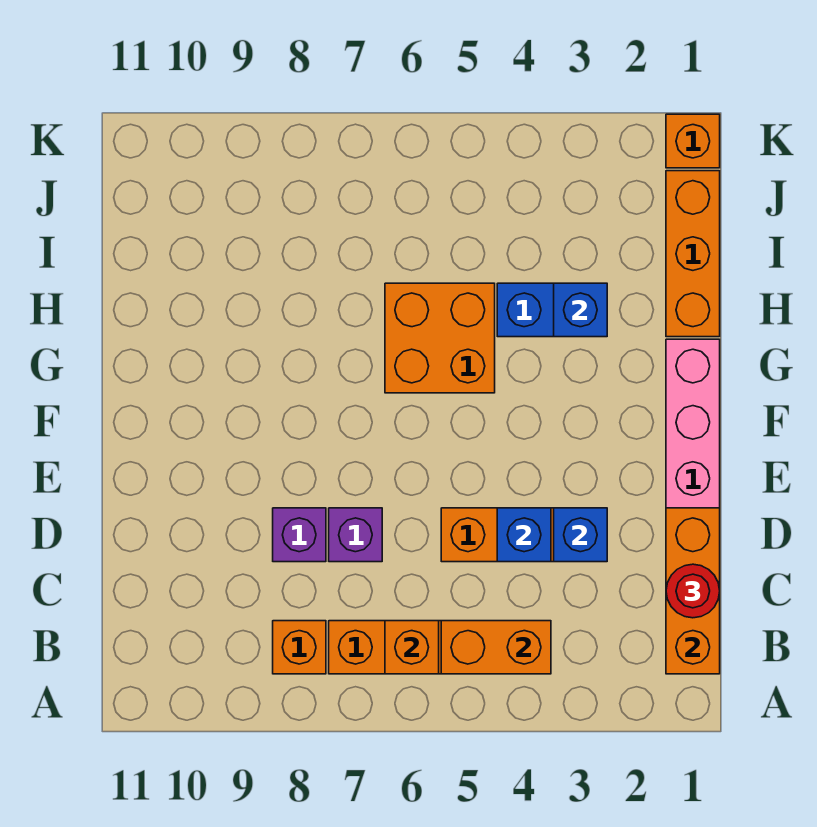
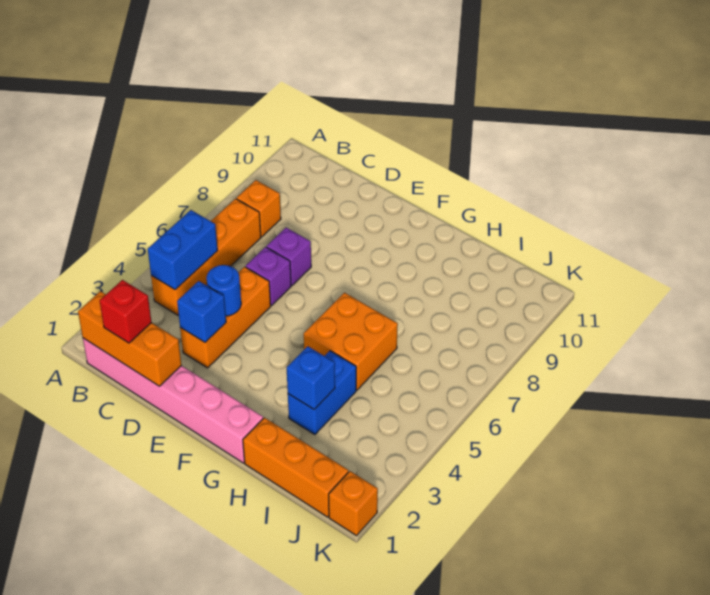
orange brick B4:B5 level 2 -> blue brick B4:B5 level 2
orange brick B6 level 2 -> none
red round brick C1 level 3 -> red brick C1 level 3
blue brick D4 level 2 -> blue round brick D4 level 2
purple brick D8 level 1 -> purple brick D6 level 1

